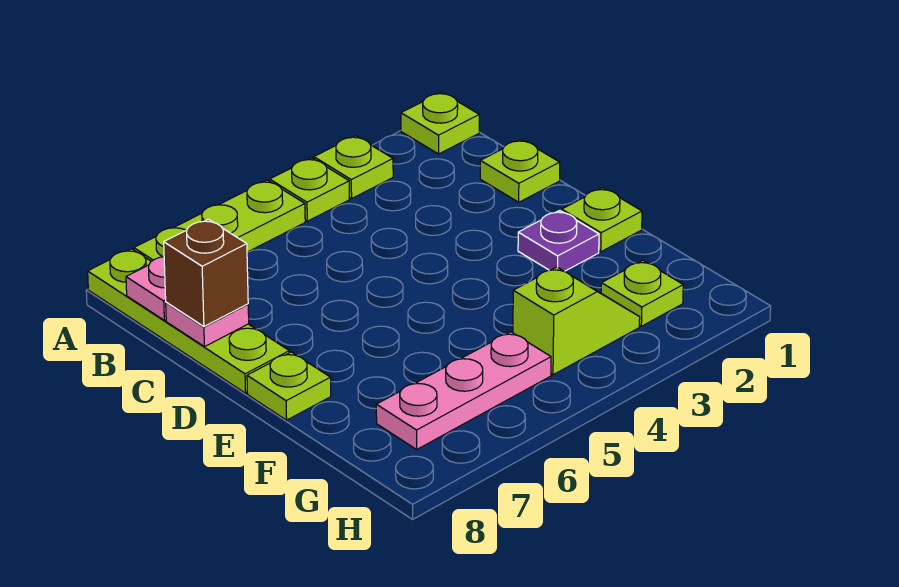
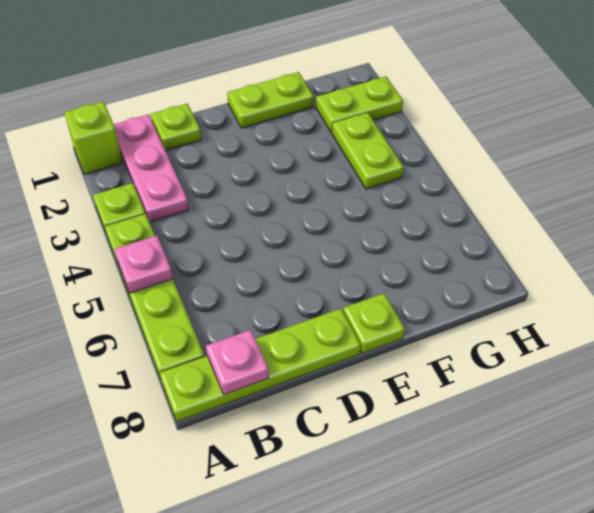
lime plate A1 level 1 -> lime brick A1 level 1
pink plate C8 level 2 -> pink plate A5 level 2
brown brick C8 level 3 -> none
lime plate E1 level 1 -> lime plate E1:F1 level 1
purple plate E2 level 1 -> none
lime plate G2 level 1 -> lime plate G2:H2 level 1
lime slope G3:G4 level 1 top 4 -> lime plate G3:G4 level 1
pink plate G5:G7 level 1 -> pink plate B1:B3 level 1

